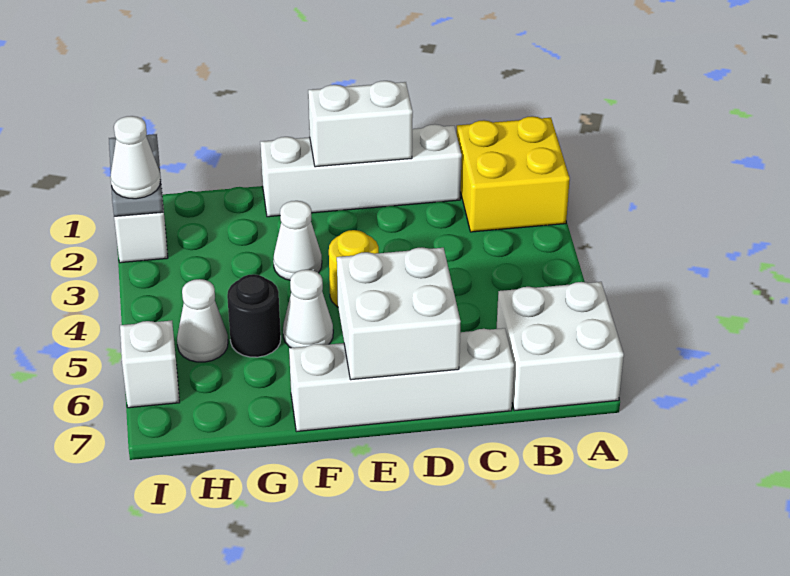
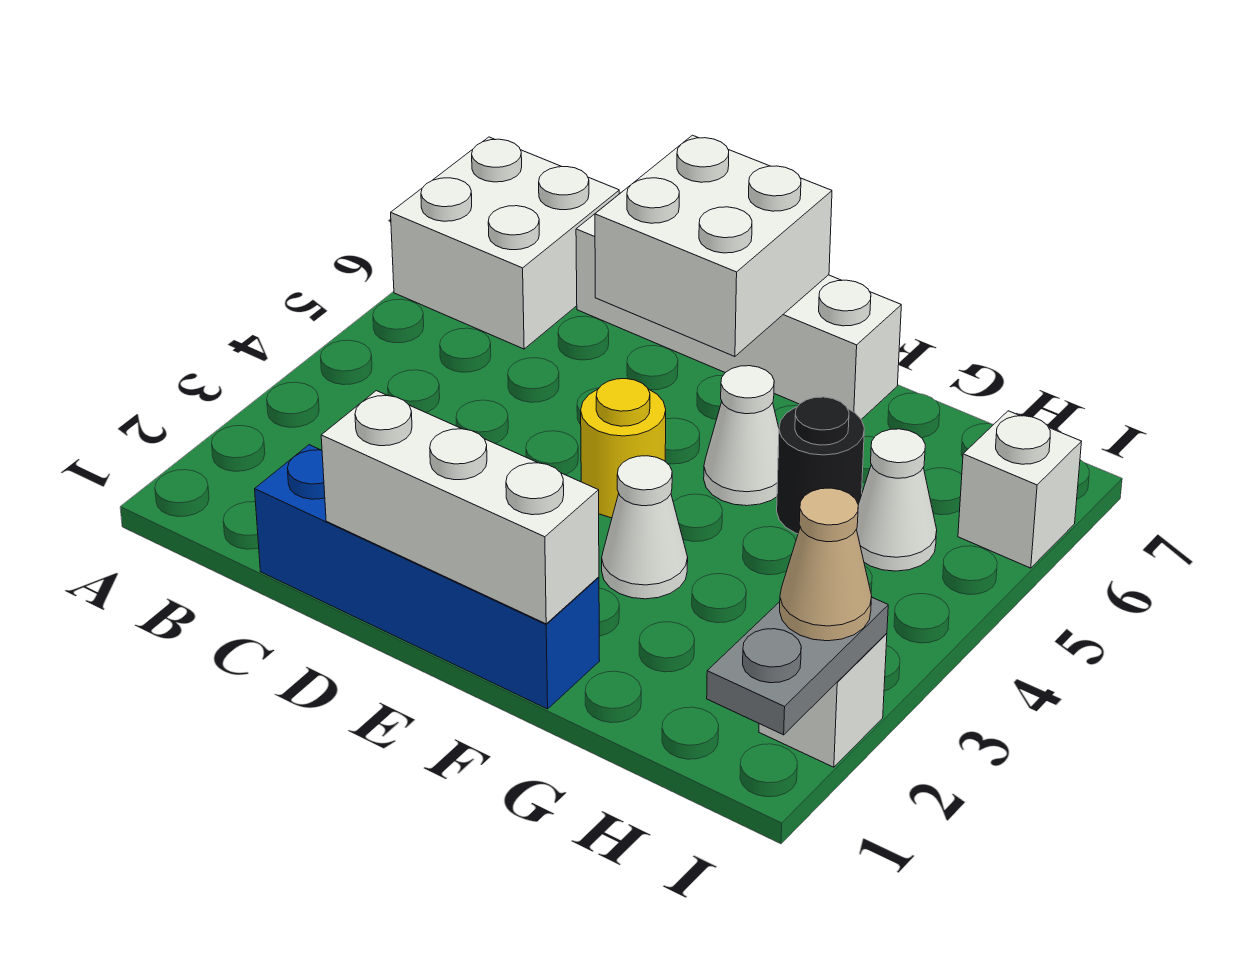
yellow brick A1:B2 level 1 -> none
white brick C1:F1 level 1 -> blue brick C1:F1 level 1
white brick D1:E1 level 2 -> white brick D1:F1 level 2
white cone I2 level 3 -> tan cone I2 level 3

